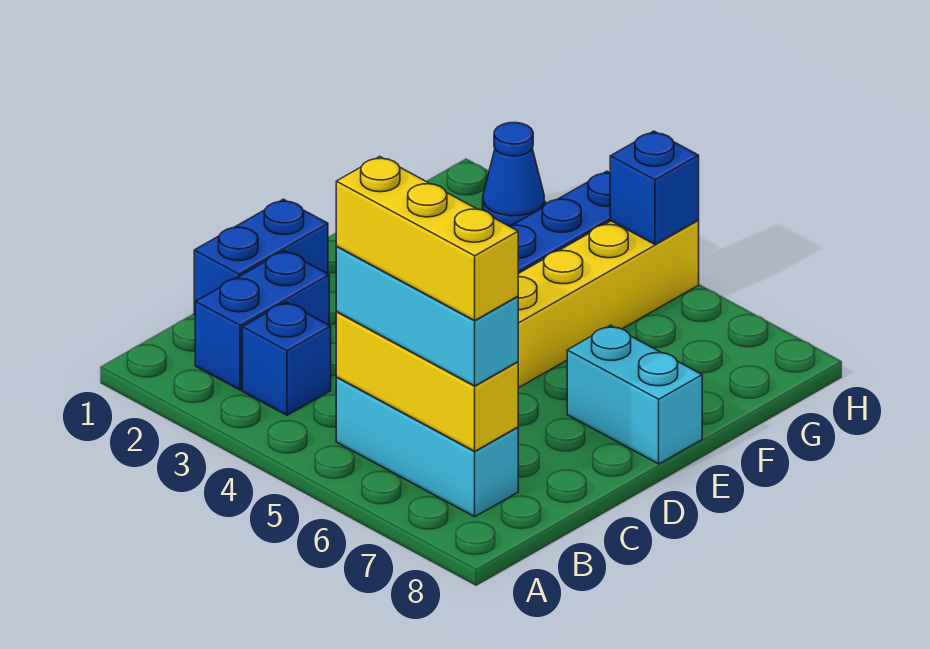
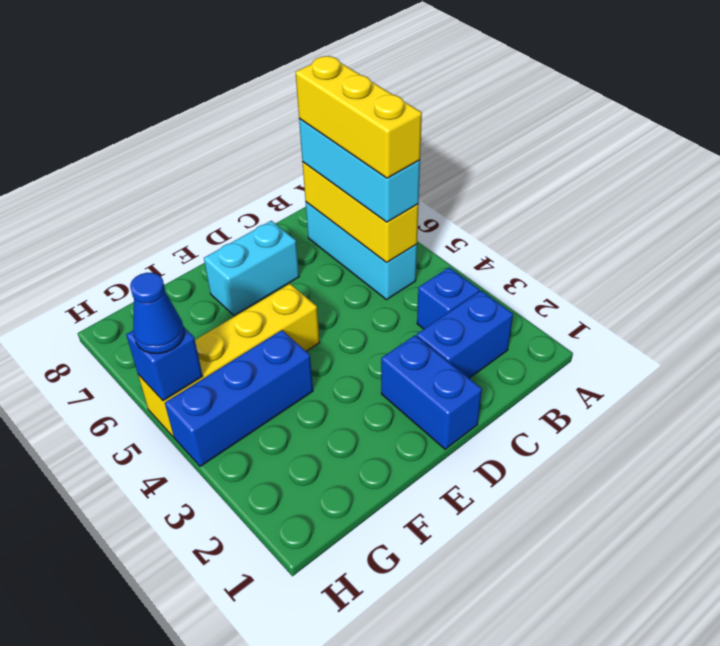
blue brick C1:D1 level 1 -> blue brick D1:D2 level 1
cyan brick E7:E8 level 1 -> cyan brick D7:E7 level 1
blue cone H2 level 1 -> blue cone H5 level 3

